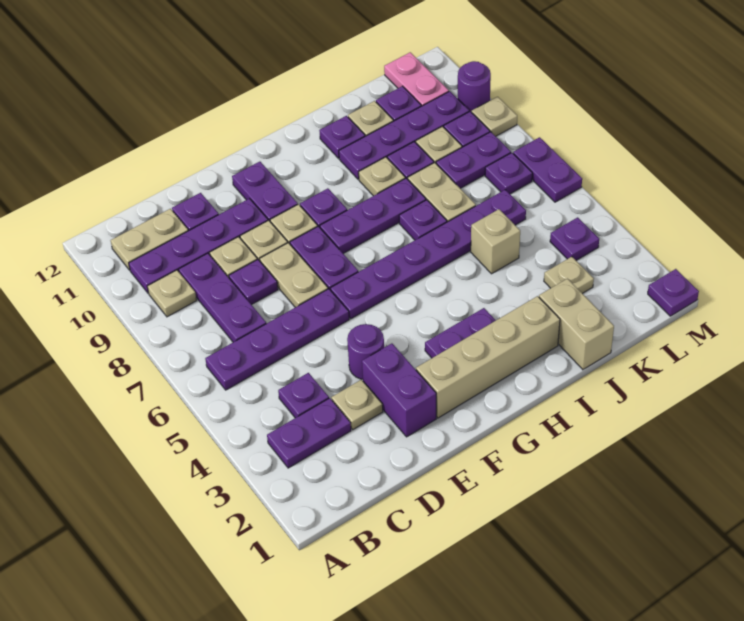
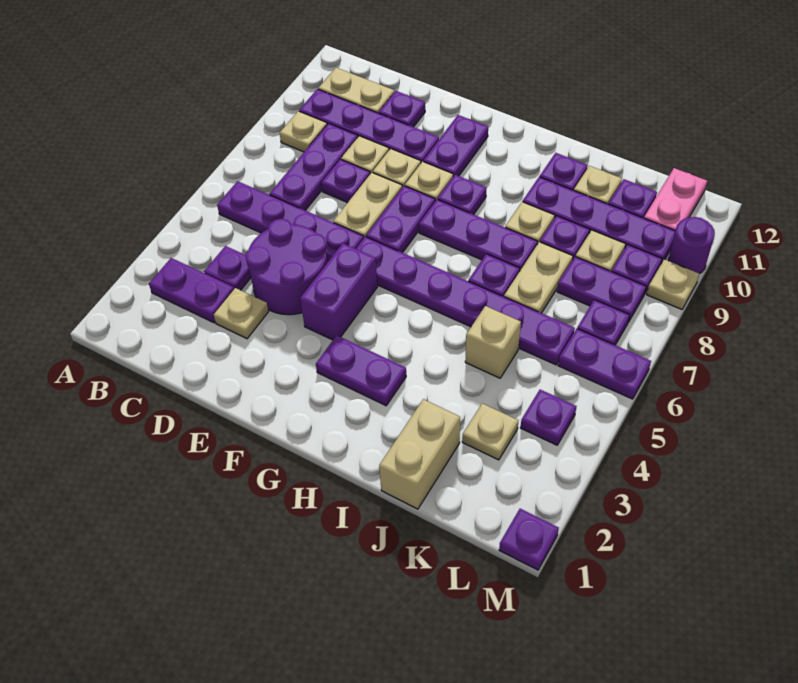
purple brick E2:E3 level 1 -> purple brick F4:F5 level 1
purple round brick E4 level 1 -> purple round brick D4:E5 level 1
tan brick F2:I2 level 1 -> none
purple plate M6:M7 level 1 -> purple plate L6:M6 level 1

